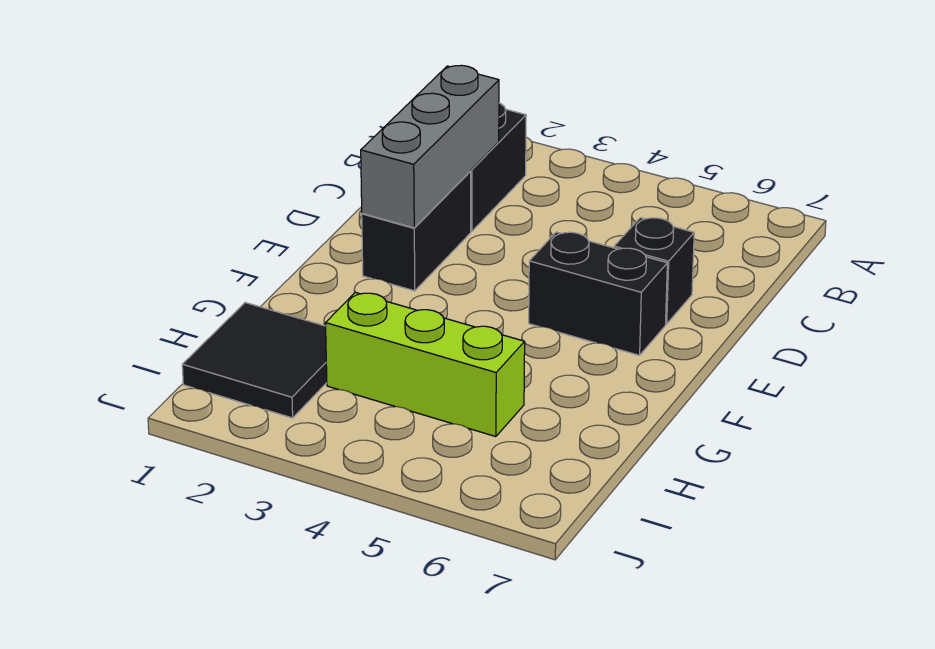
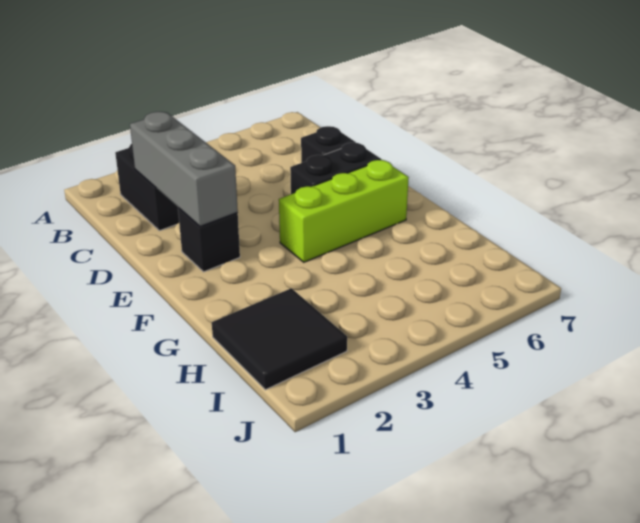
black brick D2:E2 level 1 -> black brick E2 level 1
lime brick H3:H5 level 1 -> lime brick F4:F6 level 1

